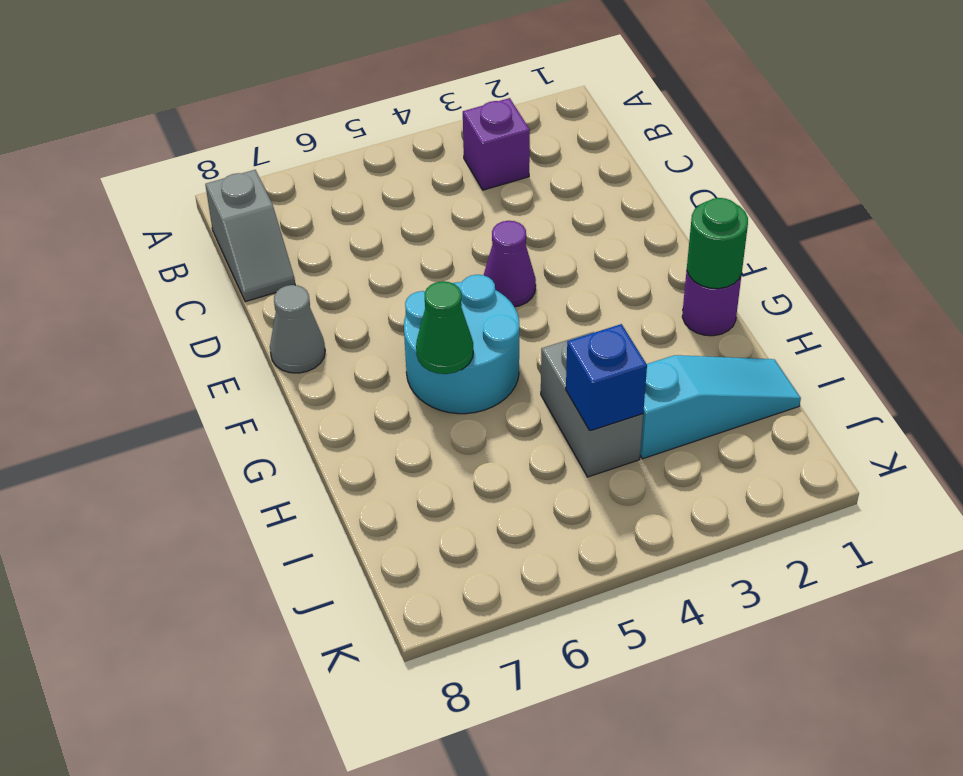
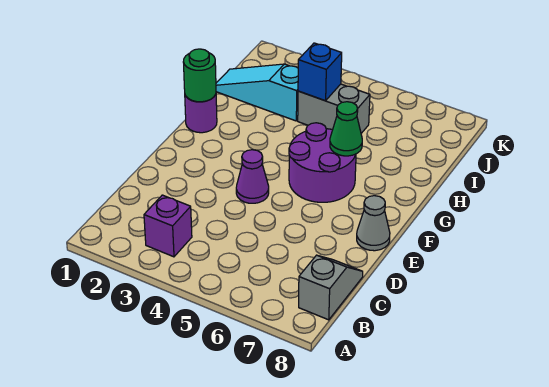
cyan round brick F5:G6 level 1 -> purple round brick F5:G6 level 1
grey brick H4:I4 level 1 -> grey brick I4:I5 level 1

